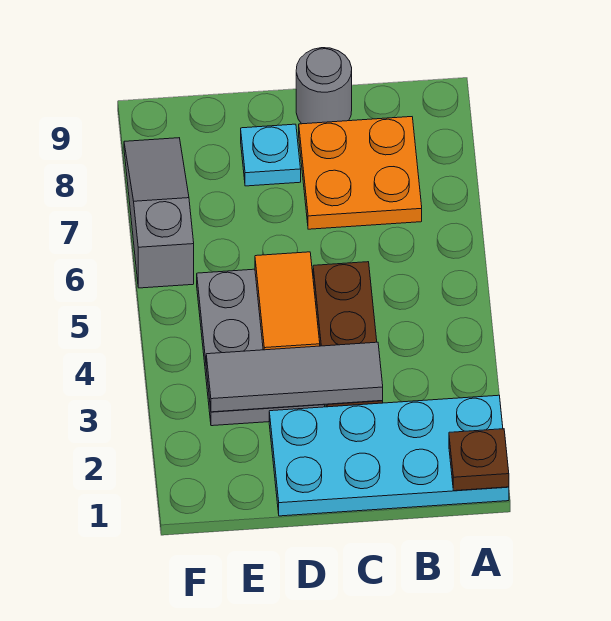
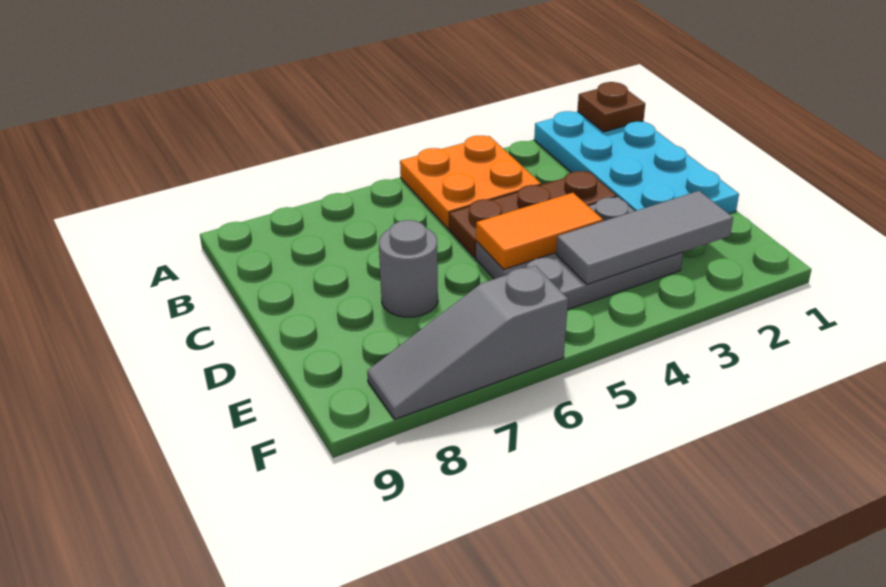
orange plate B7:C8 level 1 -> orange plate A4:B5 level 1
grey tile C3:E3 level 2 -> grey tile E2:E4 level 2
grey round brick C9 level 1 -> grey round brick D7 level 1
cyan plate D8 level 1 -> none

